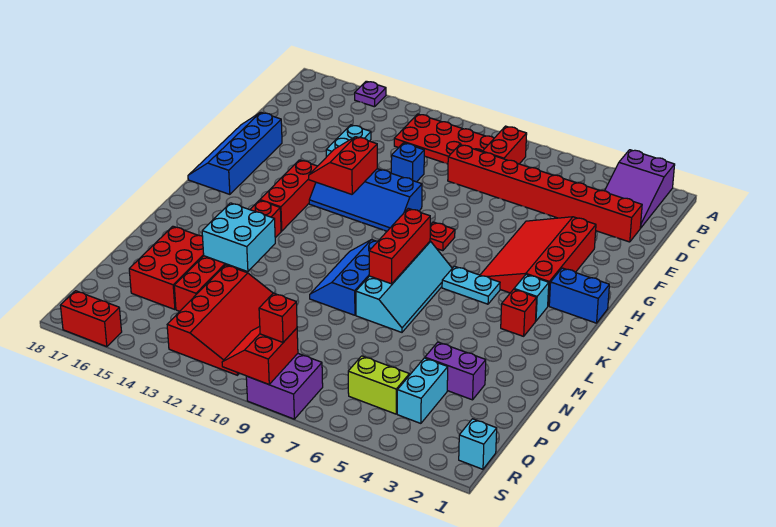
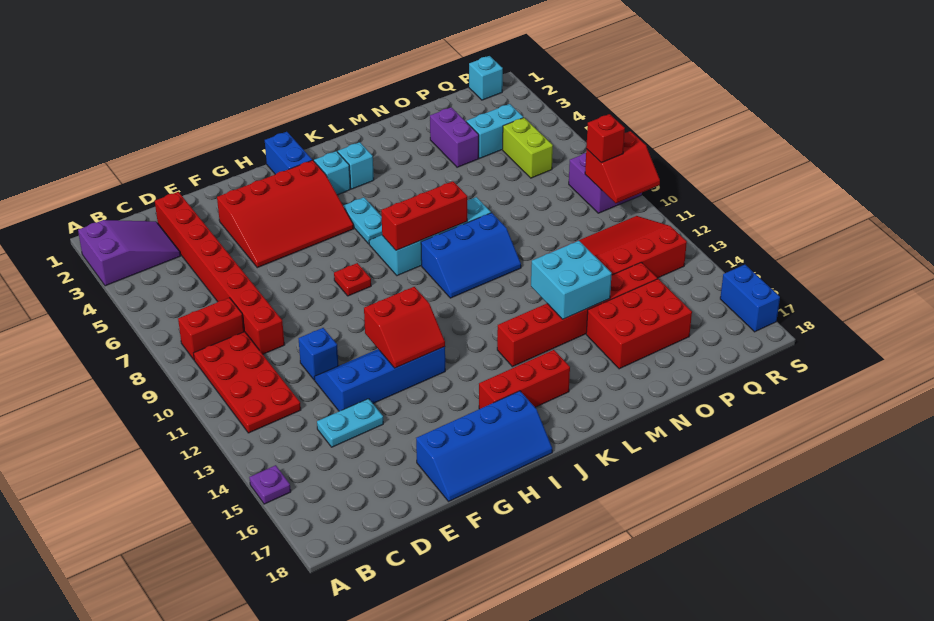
blue slope G10:H13 level 1 top G -> blue slope E12:H13 level 1 top 13
red brick H14:J14 level 1 -> red brick I16:K16 level 1
red brick K3 level 1 -> cyan brick K3 level 1
red brick S16:S17 level 1 -> blue brick S16:S17 level 1

